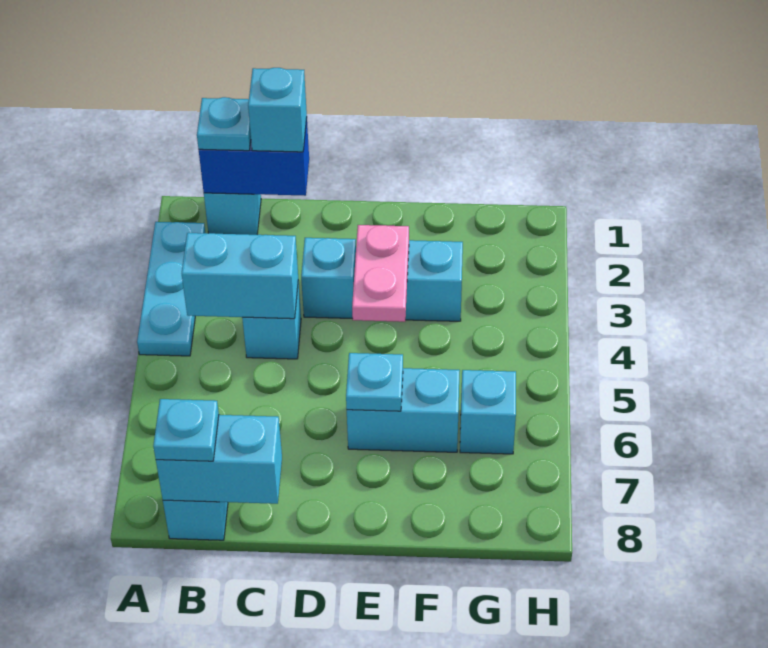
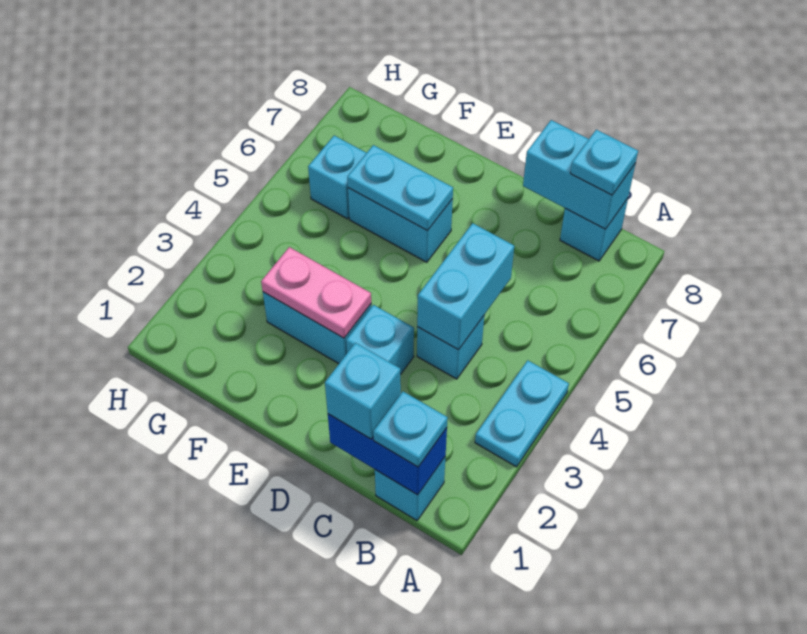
cyan plate A2:A4 level 1 -> cyan plate A3:A4 level 1
cyan brick B4:C4 level 2 -> cyan brick C4:C5 level 2
pink plate E3:E4 level 2 -> pink plate E3:F3 level 2
cyan plate E6 level 2 -> cyan plate E6:F6 level 2

